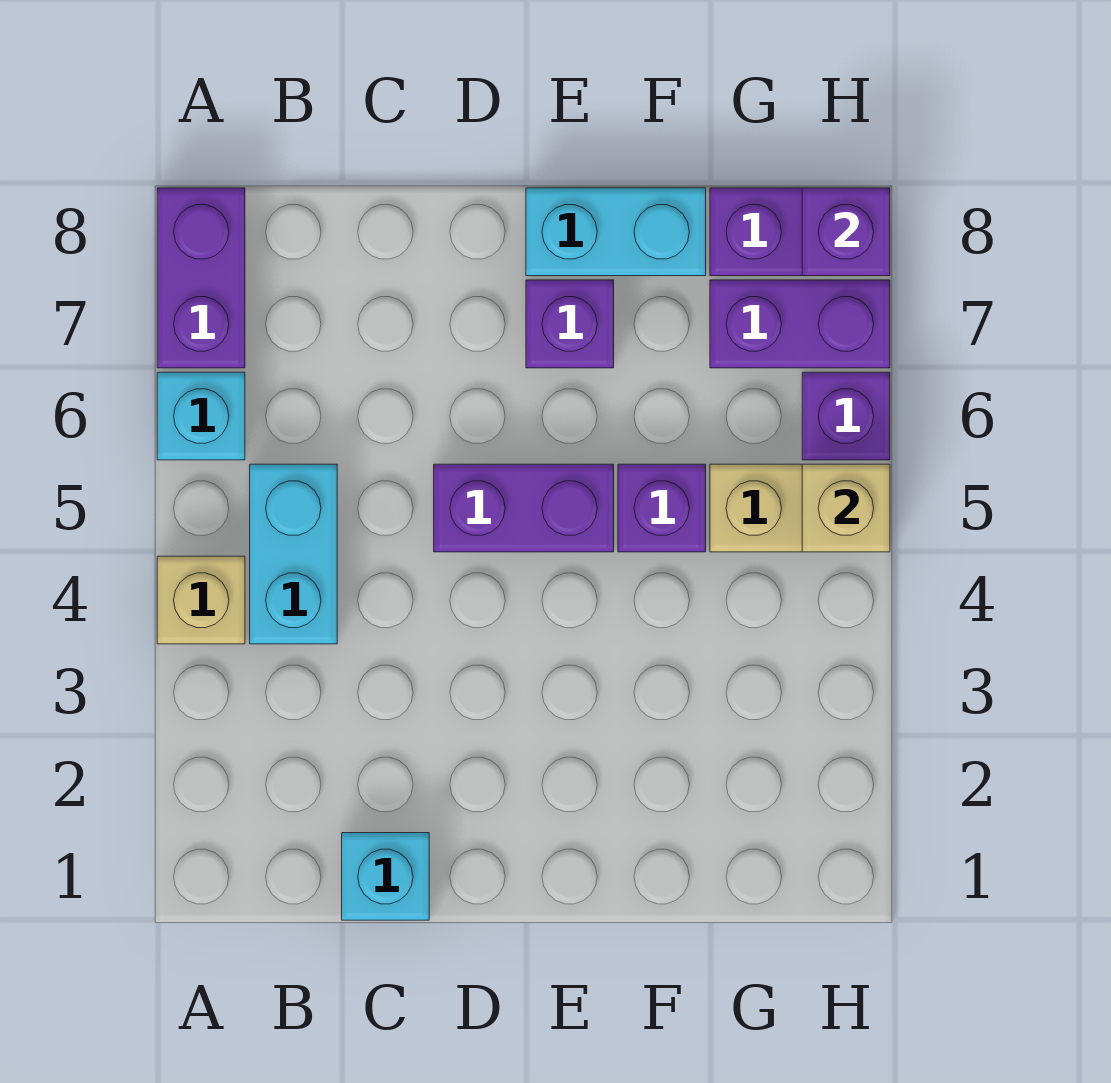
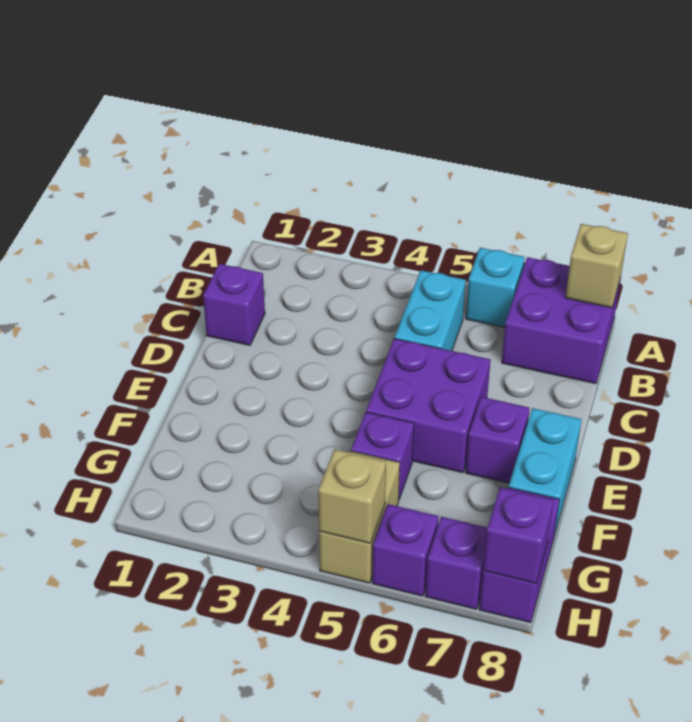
tan brick A4 level 1 -> tan brick A8 level 2
purple brick A7:A8 level 1 -> purple brick A7:B8 level 1
cyan brick B4:B5 level 1 -> cyan brick B5:C5 level 1
cyan brick C1 level 1 -> purple brick C1 level 1
purple brick D5:E5 level 1 -> purple brick D5:E6 level 1
purple brick G7:H7 level 1 -> purple brick H7 level 1

